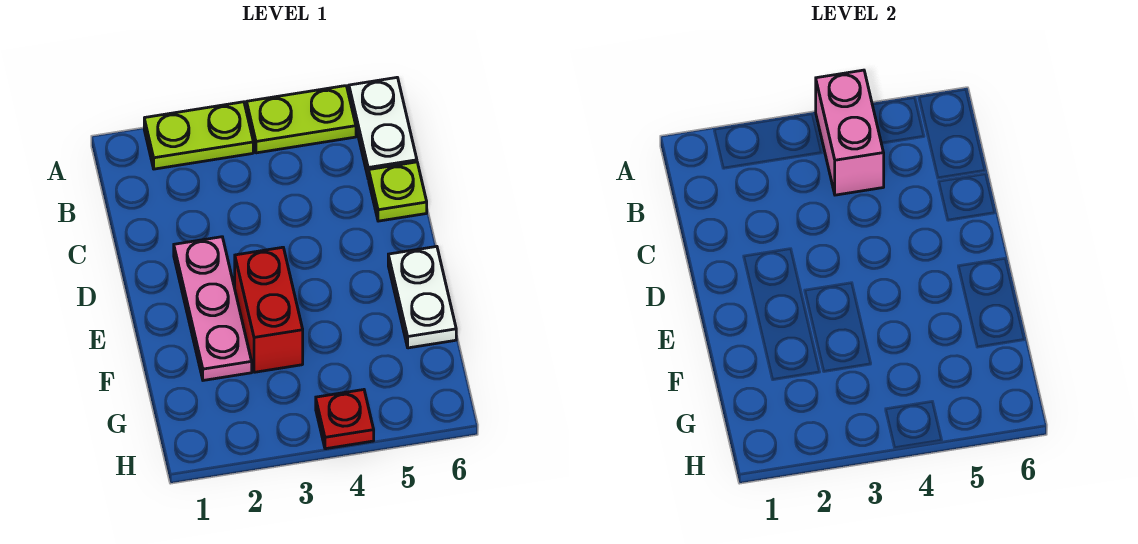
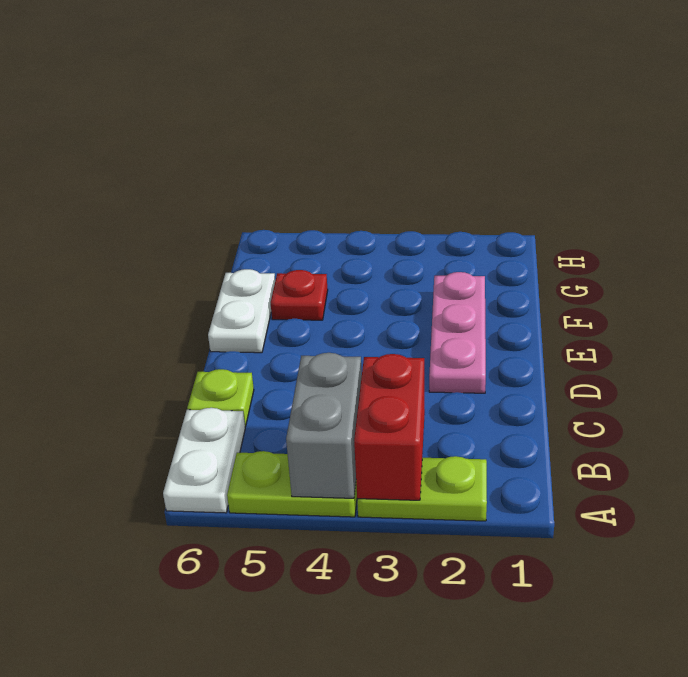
pink brick A4:B4 level 2 -> grey brick A4:B4 level 2
red brick E3:F3 level 1 -> red brick A3:B3 level 2
red plate H4 level 1 -> red plate F5 level 1

